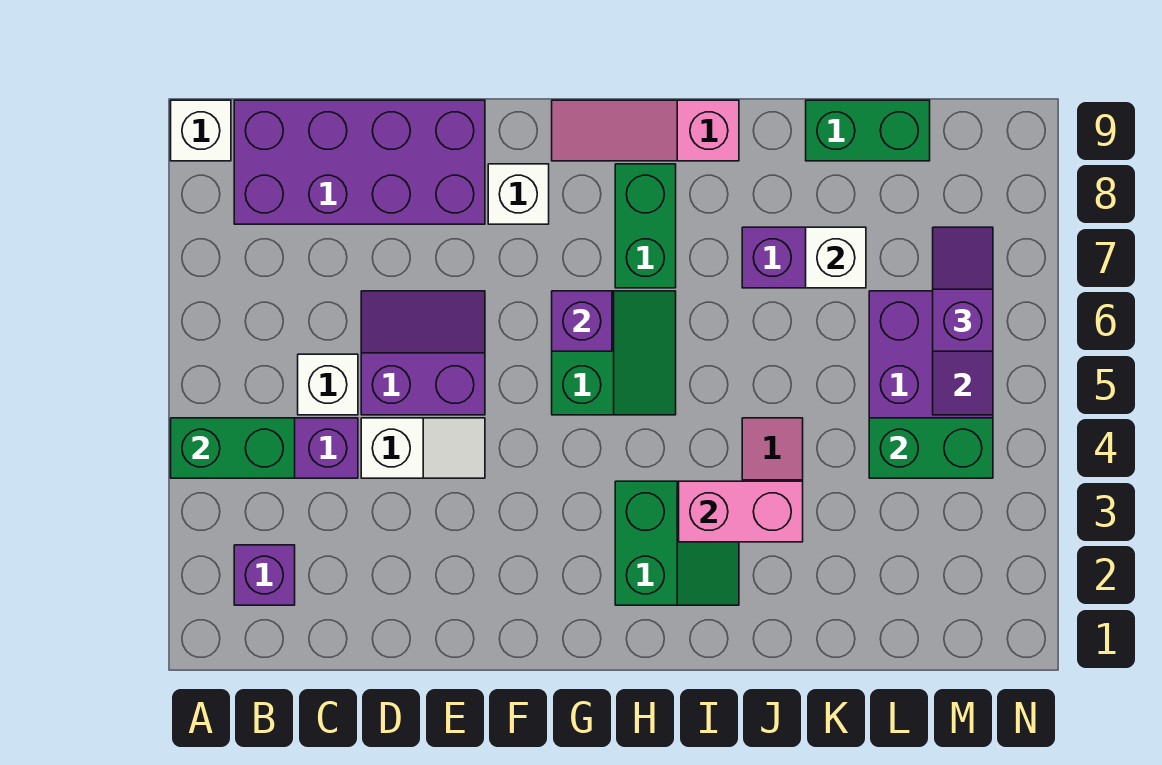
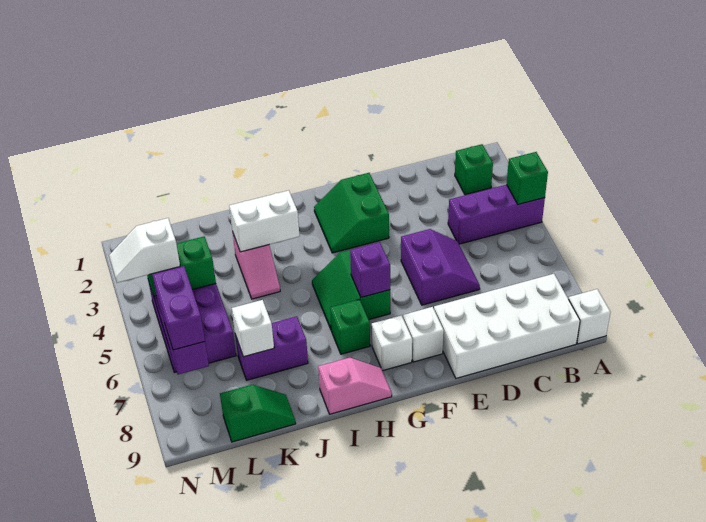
green brick A4:B4 level 2 -> green brick A4 level 2
purple brick B2 level 1 -> green brick B2 level 1
purple brick B8:E9 level 1 -> white brick B8:E9 level 1
white brick C5 level 1 -> white brick G8 level 1
white slope D4:E4 level 1 top D -> white slope M4:N4 level 3 top M
purple slope D5:E6 level 1 top 5 -> purple slope D5:E6 level 1 top E
pink slope G9:I9 level 1 top I -> pink slope H9:I9 level 1 top I
green slope H2:I3 level 1 top H -> green slope F2:G3 level 1 top F
green brick H7:H8 level 1 -> green brick H7 level 1
pink brick I3:J3 level 2 -> white brick I3:J3 level 2
green brick K9:L9 level 1 -> green slope K9:L9 level 1 top L
purple slope M6:M7 level 3 top 6 -> purple brick M6:M7 level 3

